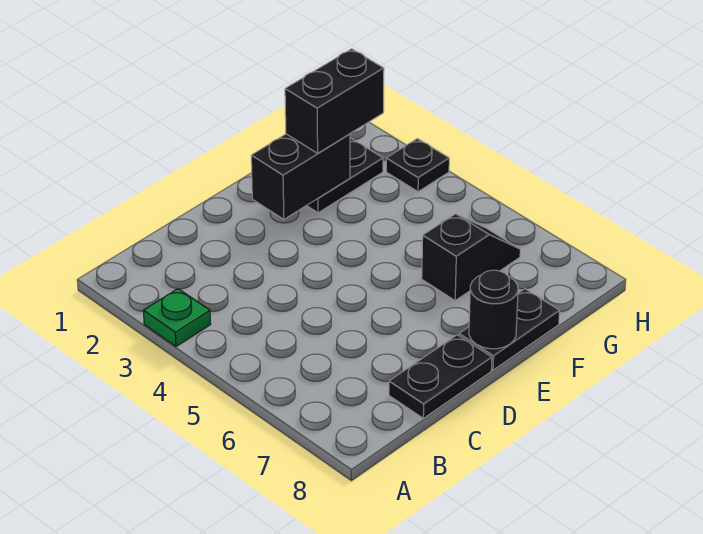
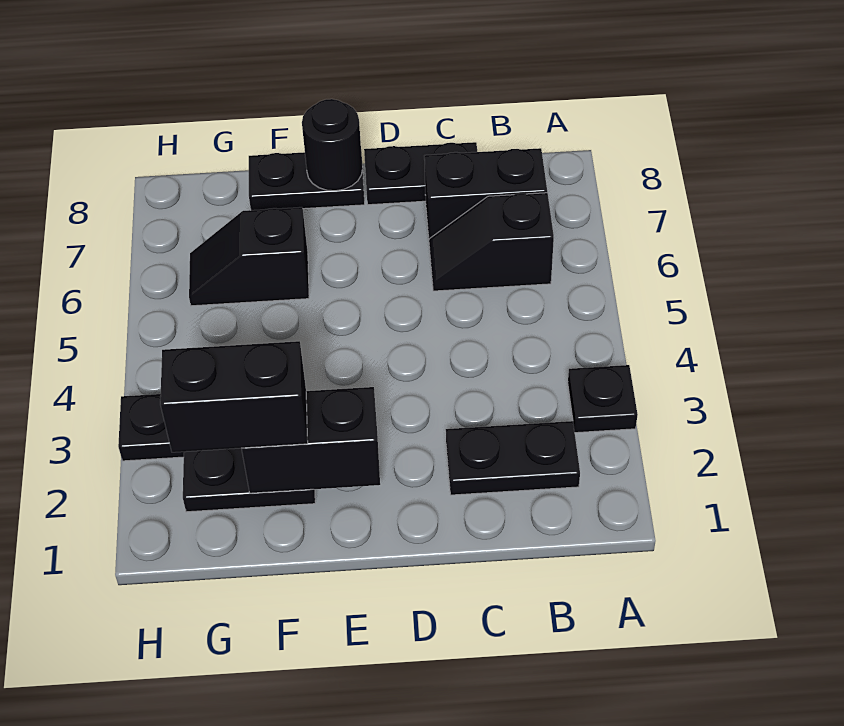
green plate A3 level 1 -> black plate A3 level 1
none -> black plate B2:C2 level 1
none -> black slope B6:C6 level 1 top B
none -> black brick B7:C7 level 1

